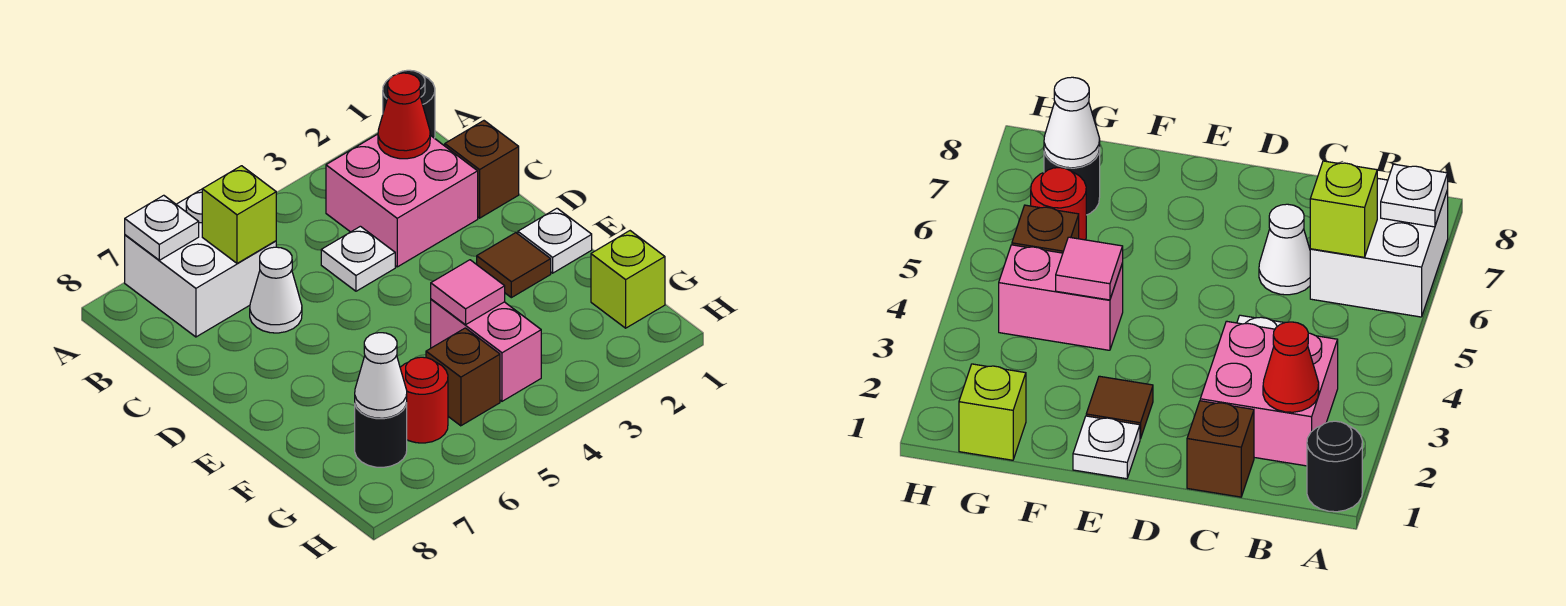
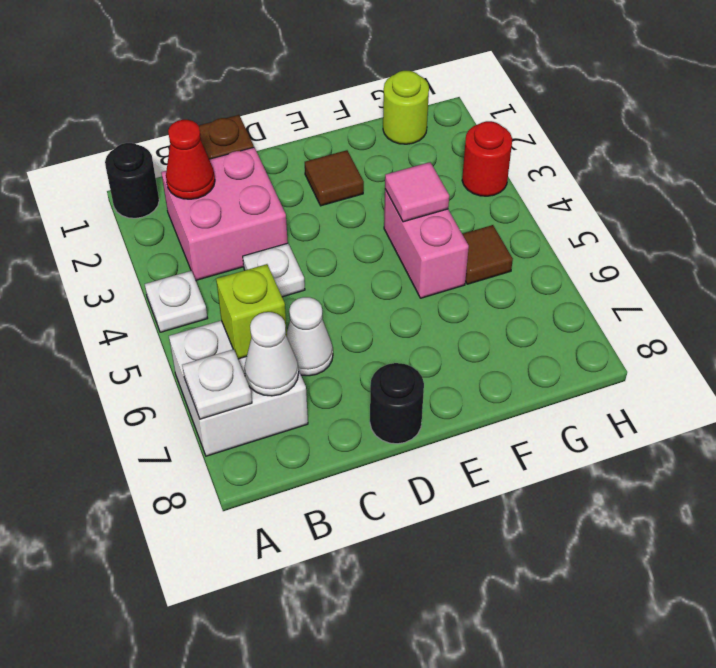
white plate E1 level 1 -> white plate A4 level 1
pink brick F4:G4 level 1 -> pink brick F4:F5 level 1
lime brick G1 level 1 -> lime round brick G1 level 1
brown brick G5 level 1 -> brown tile G5 level 1
red round brick G6 level 1 -> red round brick H3 level 1
black round brick G7 level 1 -> black round brick D8 level 1
white cone G7 level 2 -> white cone B7 level 2

